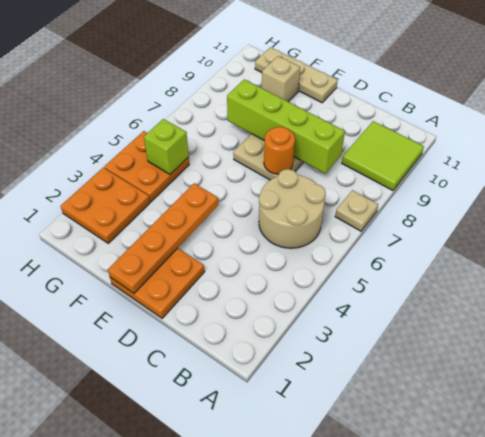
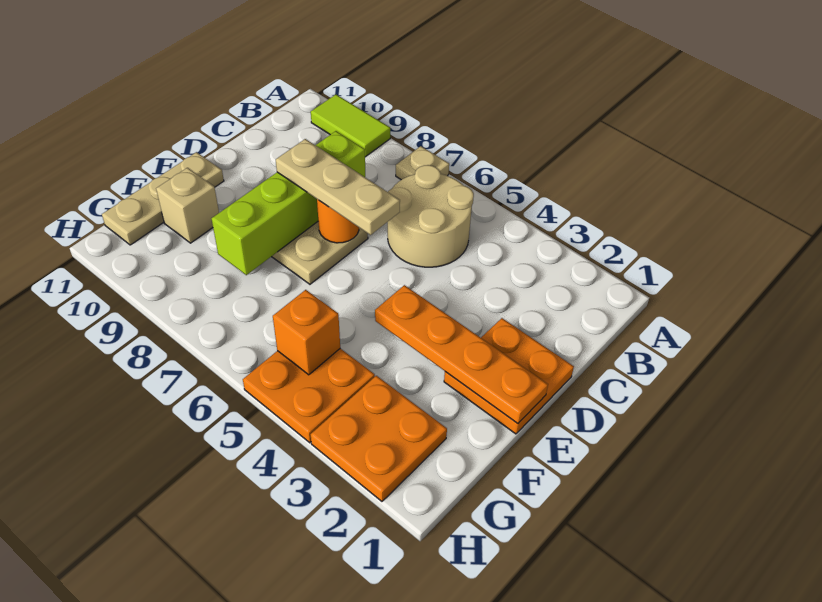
lime tile A9:B10 level 1 -> lime tile A9:A10 level 1
none -> tan plate D6:D8 level 3
lime brick G5 level 2 -> orange brick G5 level 2

